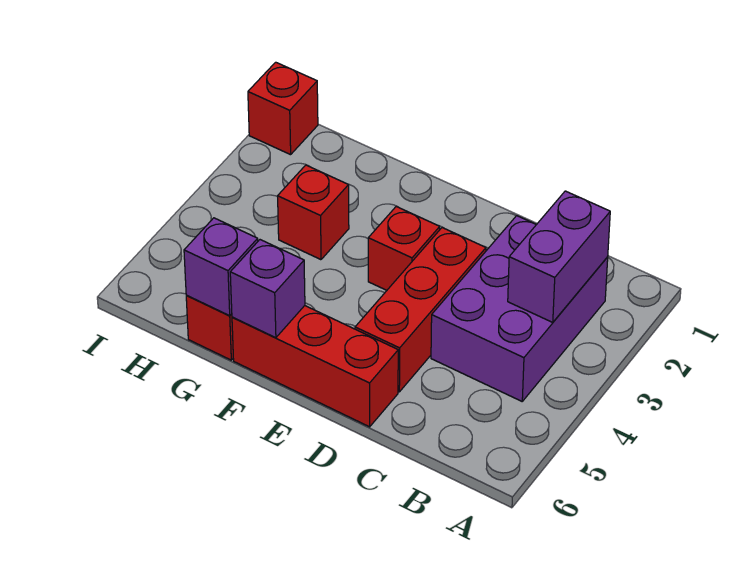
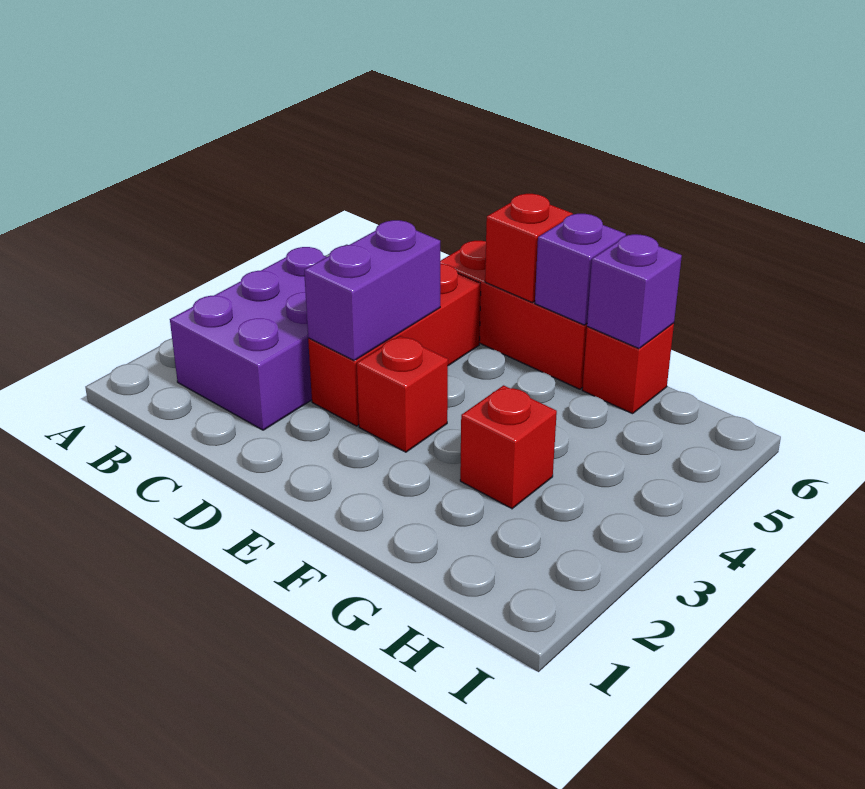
purple brick B2:B3 level 2 -> purple brick D3:D4 level 2
red brick I1 level 1 -> red brick E6 level 2

